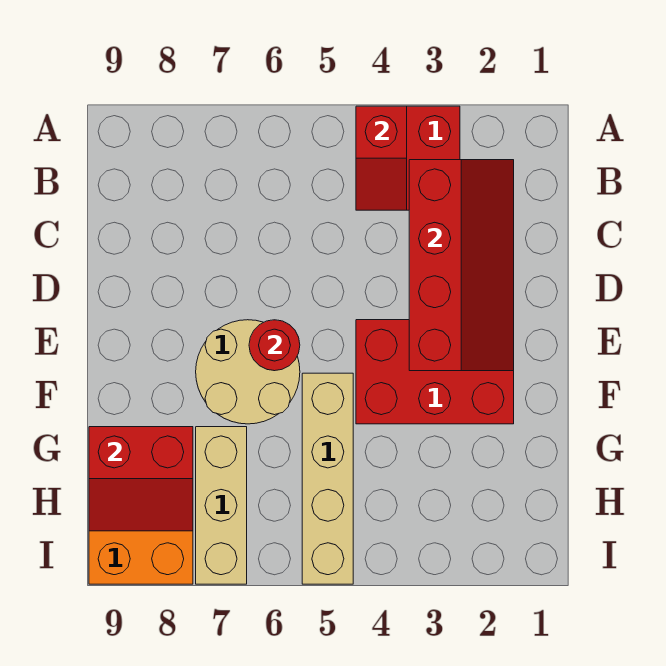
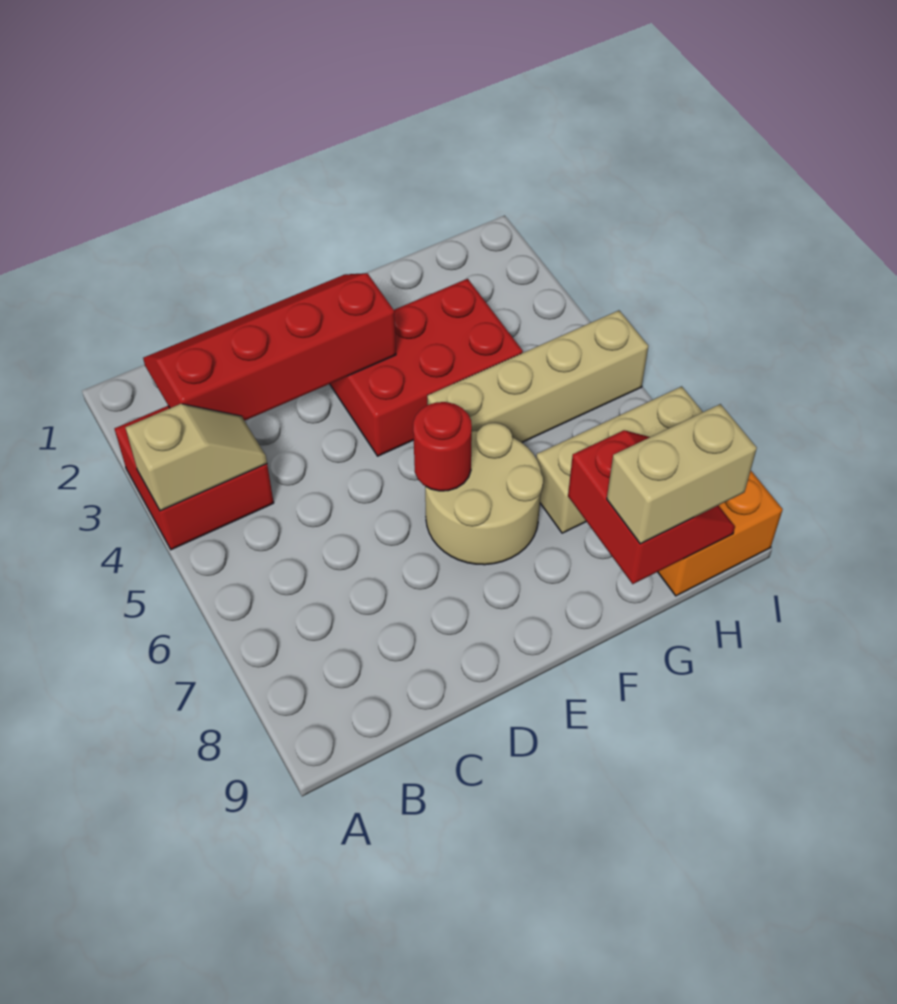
red slope A4:B4 level 2 top A -> tan slope A4:B4 level 2 top A
red brick E2:F4 level 1 -> red brick E3:G4 level 1
none -> tan brick G9:H9 level 3

